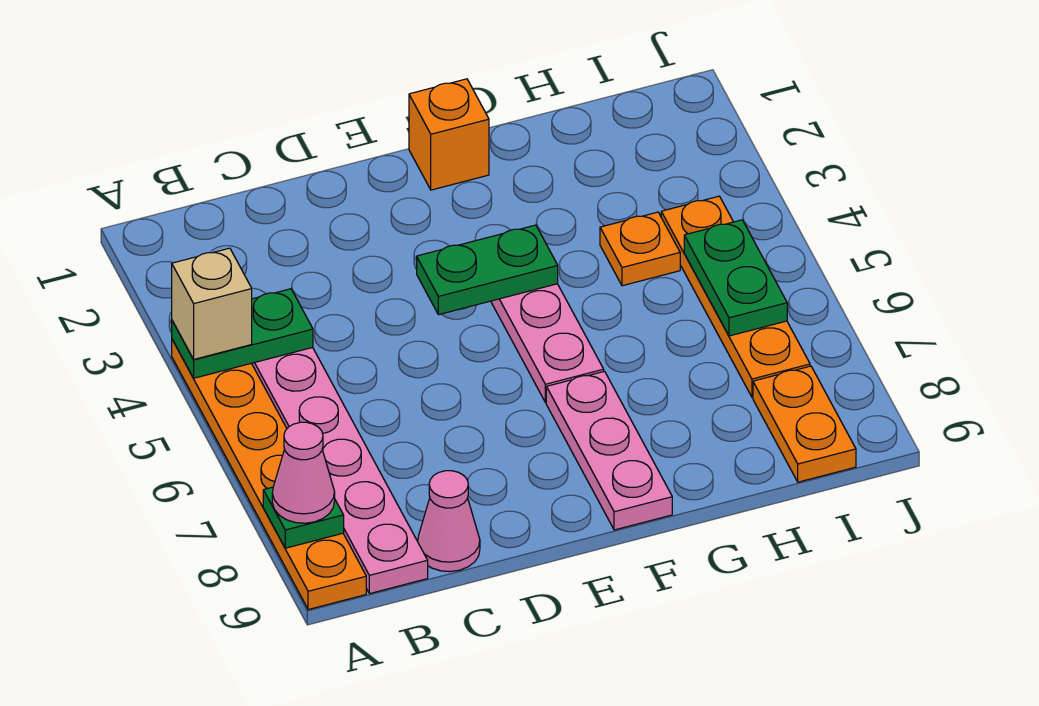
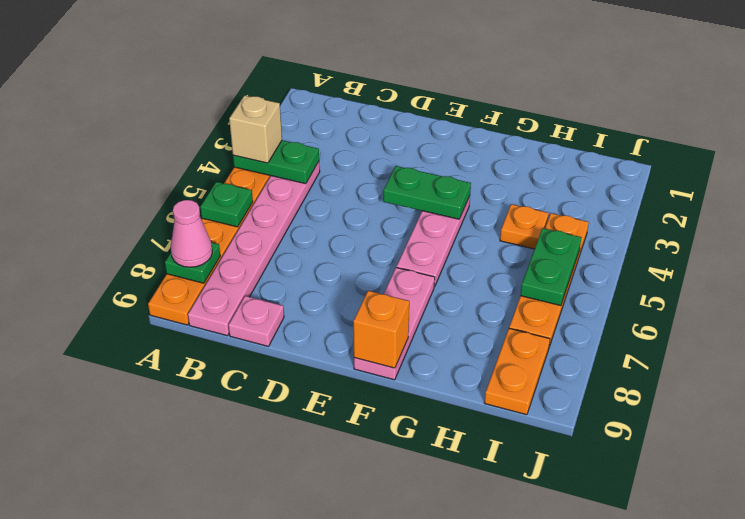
none -> green plate A6 level 2
pink cone C9 level 1 -> pink plate C9 level 1
orange brick F1 level 1 -> orange brick F9 level 2

